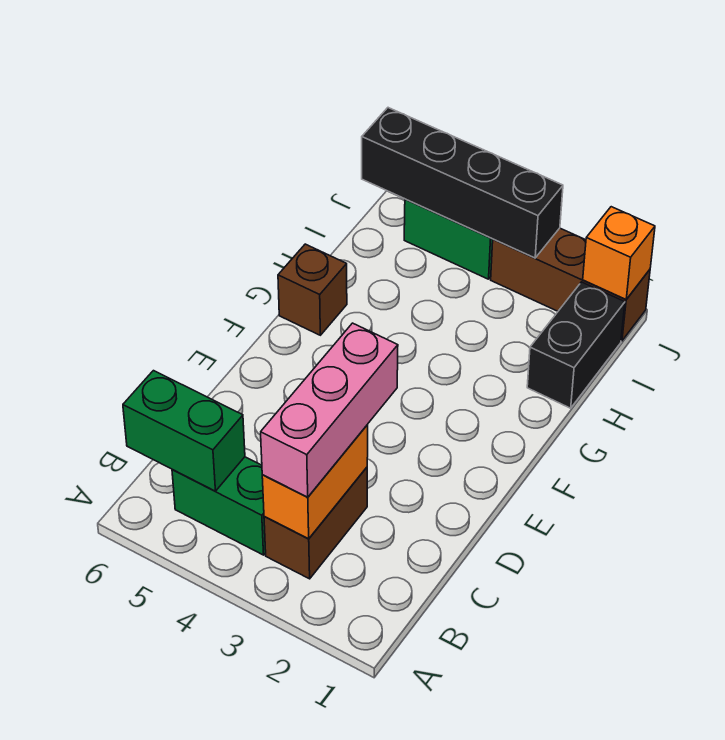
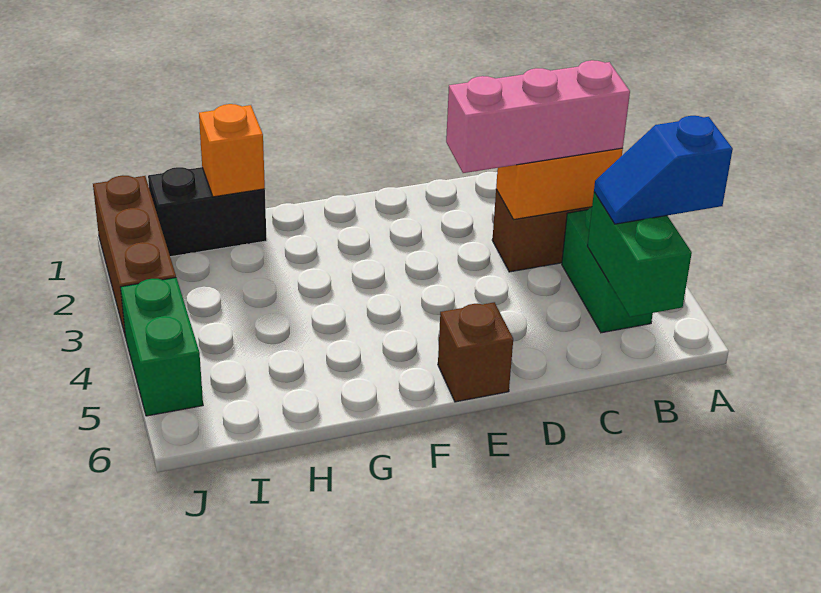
none -> blue slope A5:B5 level 3 top A
brown brick G6 level 1 -> brown brick E6 level 1
orange brick J1 level 2 -> orange brick H1 level 2
black brick J3:J6 level 2 -> none

